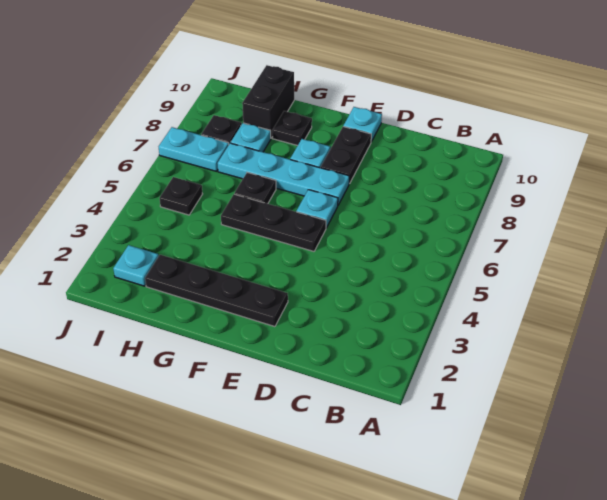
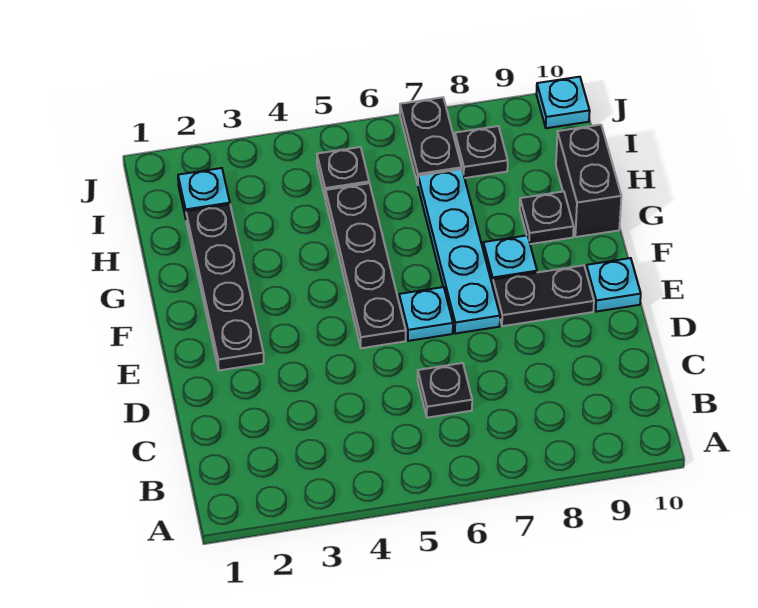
black plate E5:G5 level 1 -> black plate E5:H5 level 1
black plate G6 level 1 -> black plate C6 level 1
cyan plate H8 level 1 -> cyan plate J10 level 1
black brick H9:H10 level 1 -> black brick G10:H10 level 1
cyan plate I7:J7 level 1 -> black plate I7:J7 level 1

